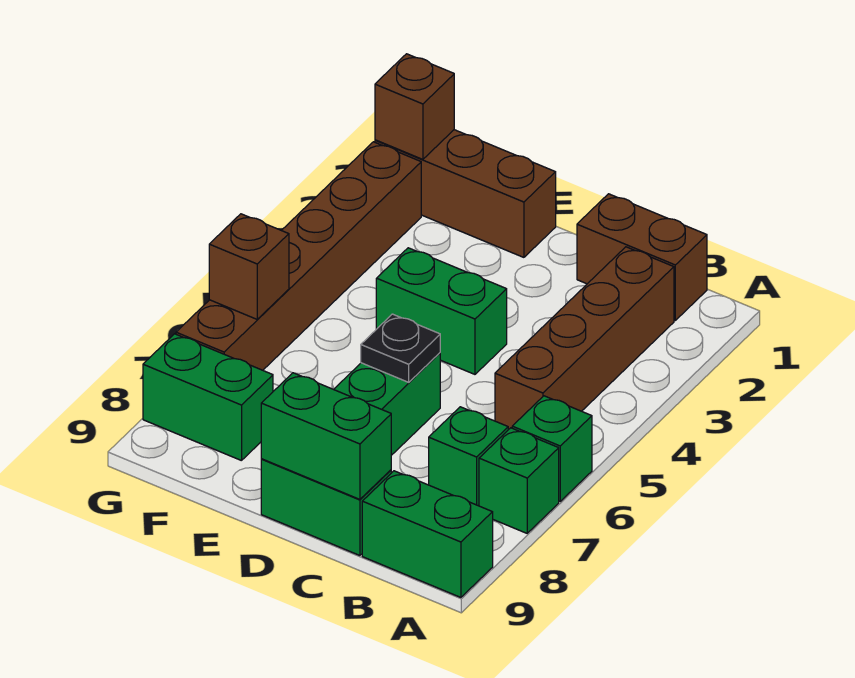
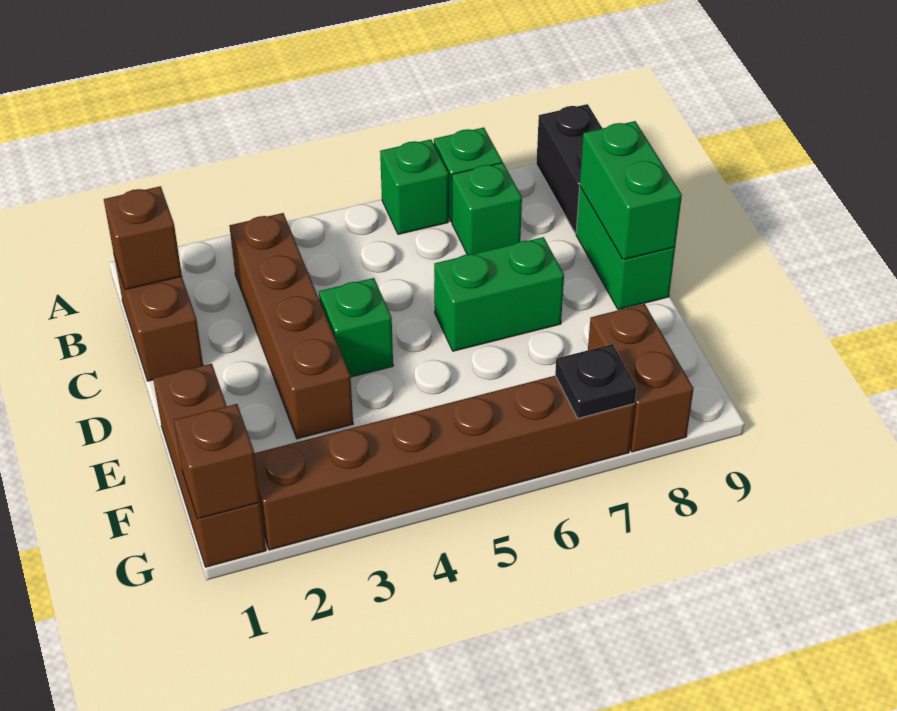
green brick A9:B9 level 1 -> black brick A9:B9 level 1
brown brick B2:B5 level 1 -> brown brick B3:E3 level 1
green brick D4:E4 level 1 -> green brick D4 level 1
black plate D6 level 2 -> black plate G7 level 2
green brick F8:G8 level 1 -> brown brick F8:G8 level 1
brown brick G6 level 2 -> brown brick B1 level 2

